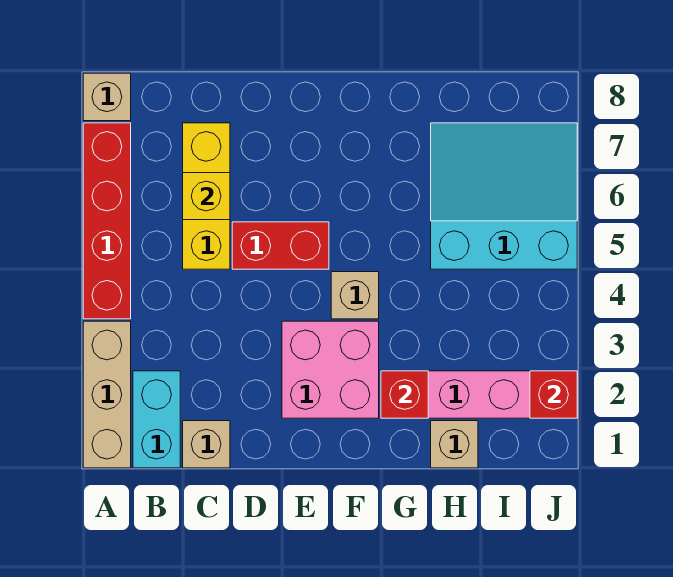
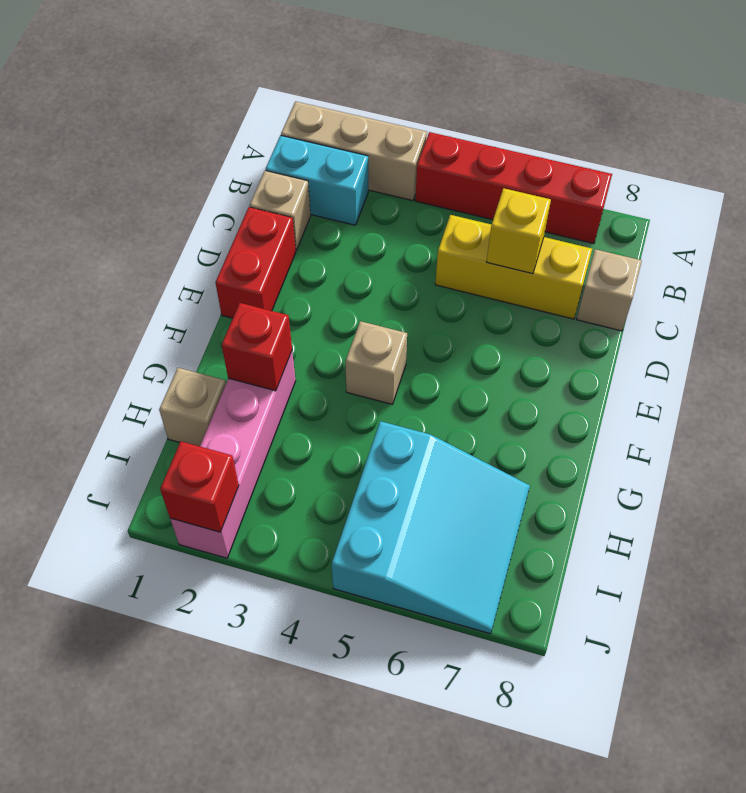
tan brick A8 level 1 -> tan brick C8 level 1
red brick D5:E5 level 1 -> red brick D1:E1 level 1
pink brick E2:F3 level 1 -> none

